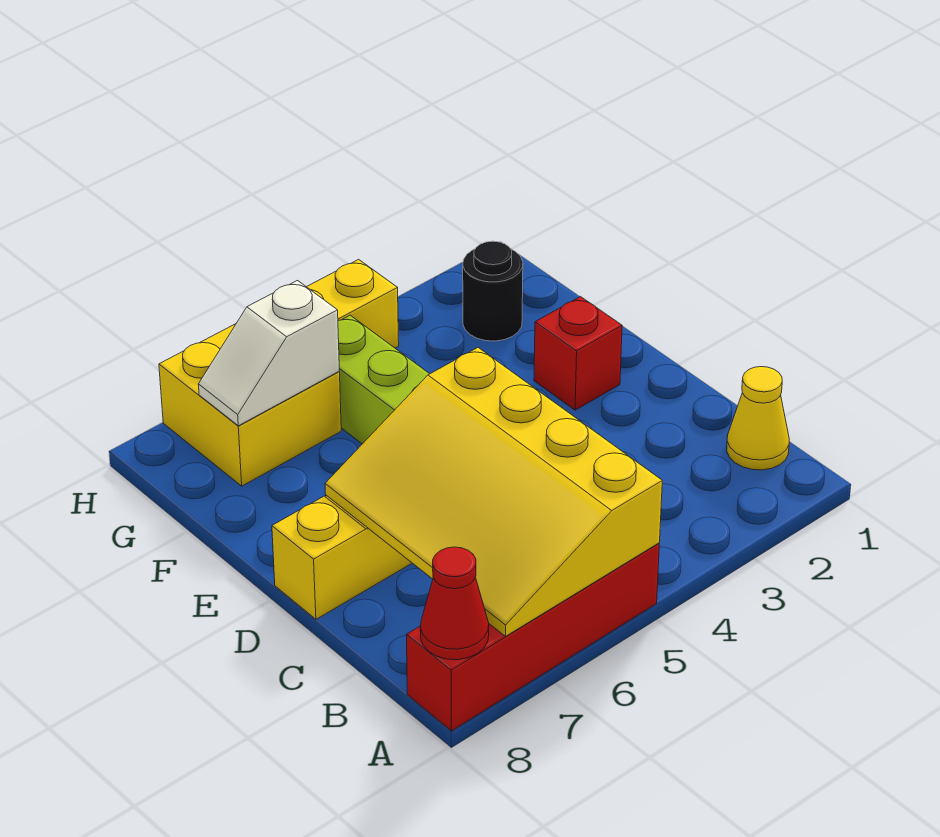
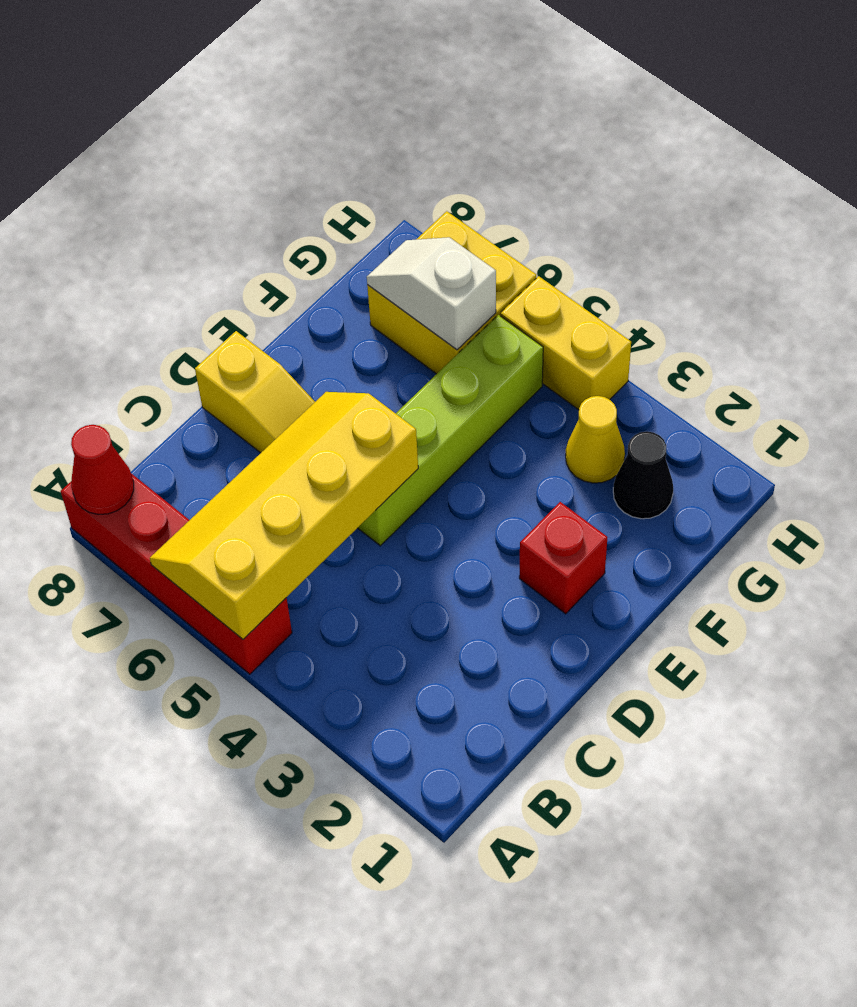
yellow slope A5:D7 level 2 top 5 -> yellow slope A5:D6 level 2 top 5
yellow cone B1 level 1 -> yellow cone G3 level 1
black round brick G2 level 1 -> black cone G2 level 1

